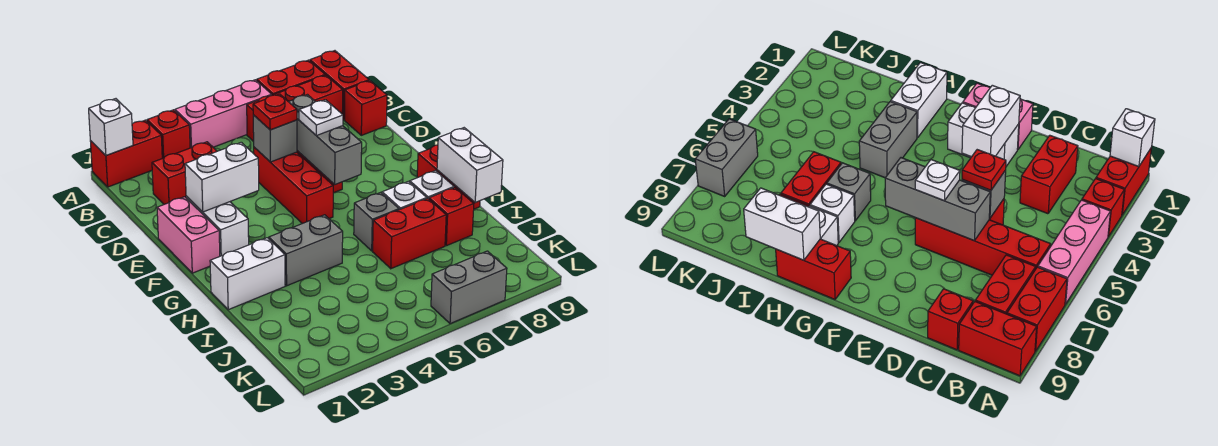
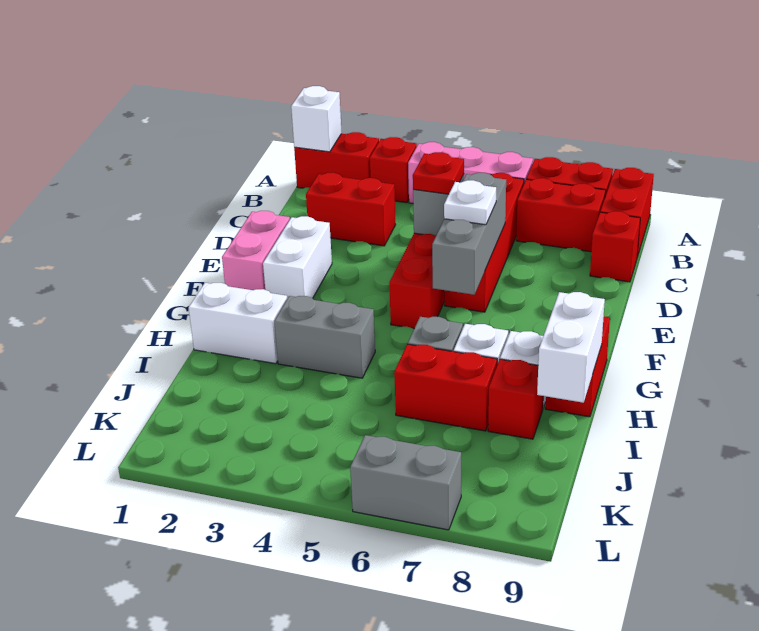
white brick E2:E3 level 2 -> none

